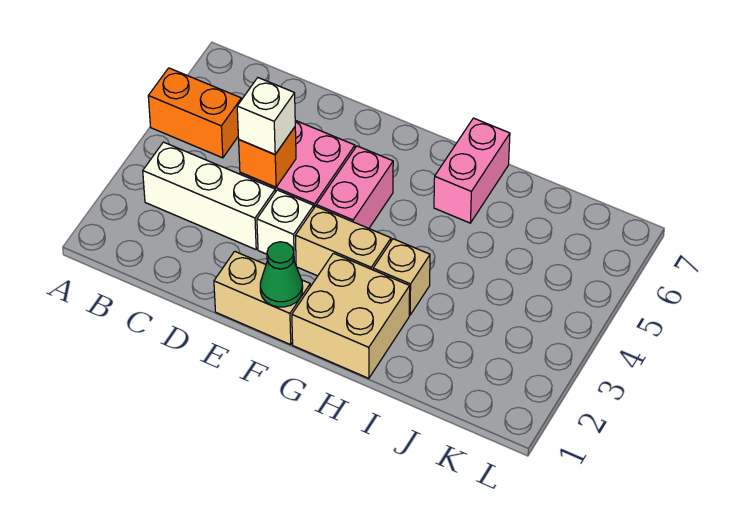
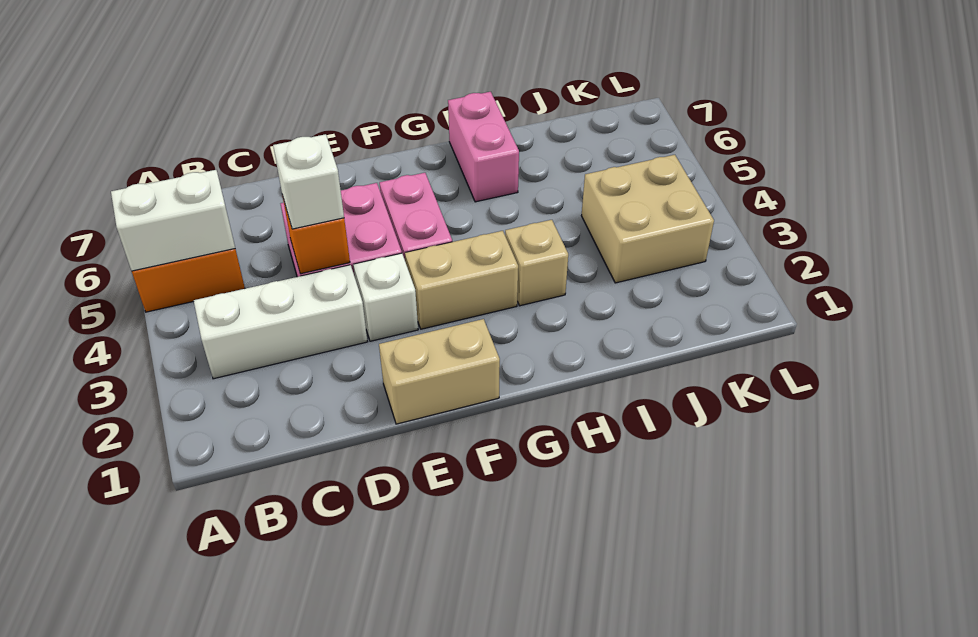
none -> white brick A5:B5 level 2
green cone F1 level 2 -> none
tan brick G1:H2 level 1 -> tan brick J3:K4 level 1

